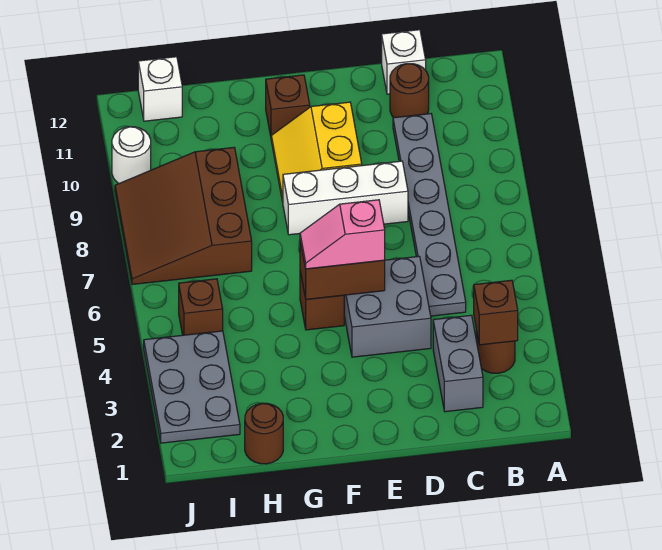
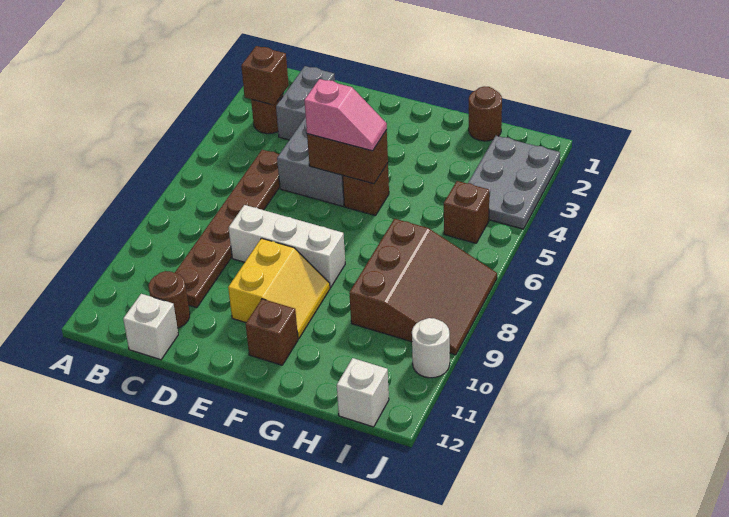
grey plate C5:C10 level 1 -> brown plate C5:C10 level 1

